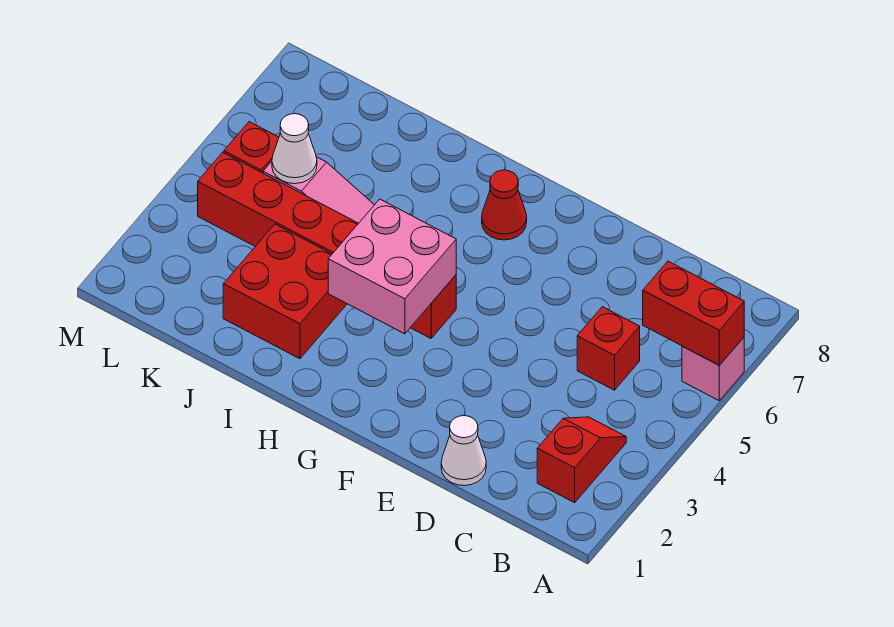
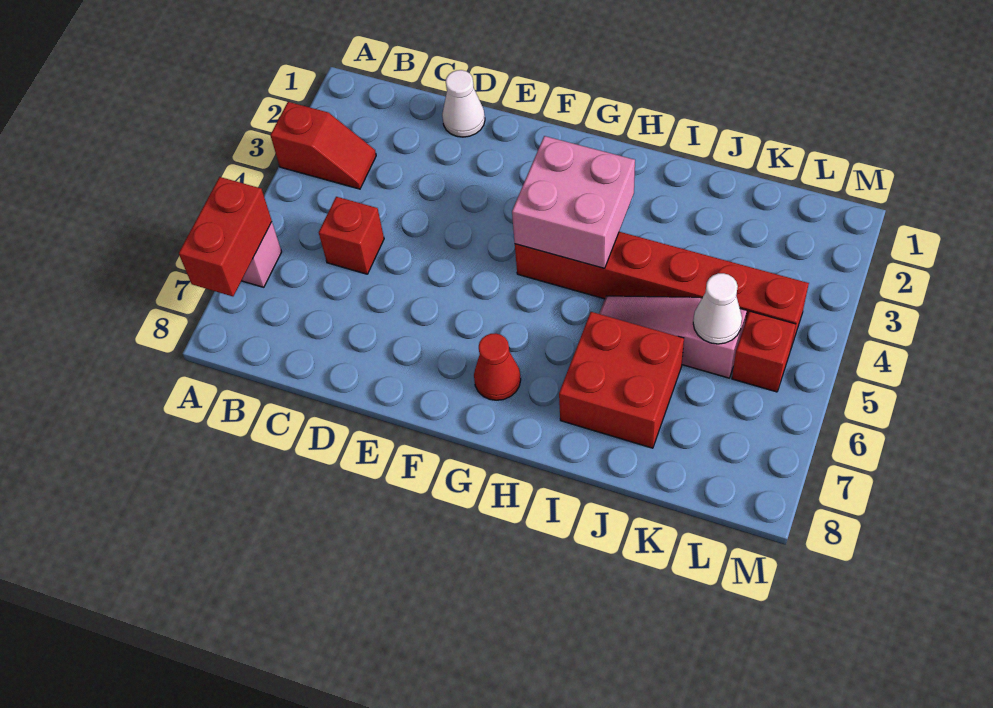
red brick A6:B6 level 2 -> red brick A6:A7 level 2
red slope B2:B3 level 1 top 2 -> red slope A3:B3 level 1 top A
red brick I2:J3 level 1 -> red brick I6:J7 level 1

